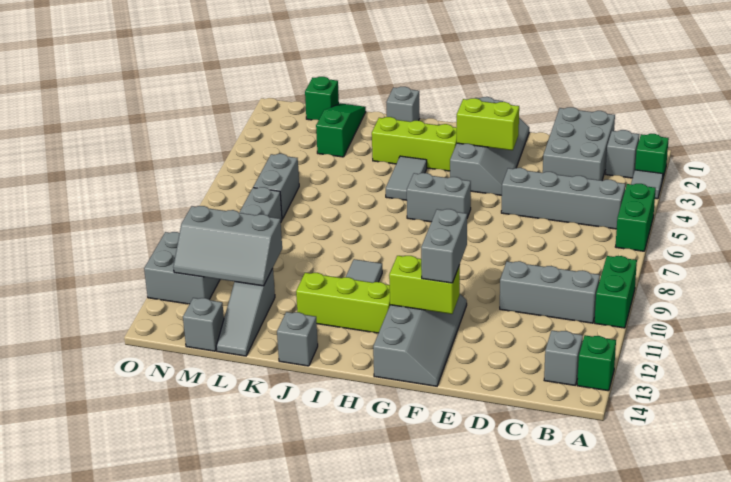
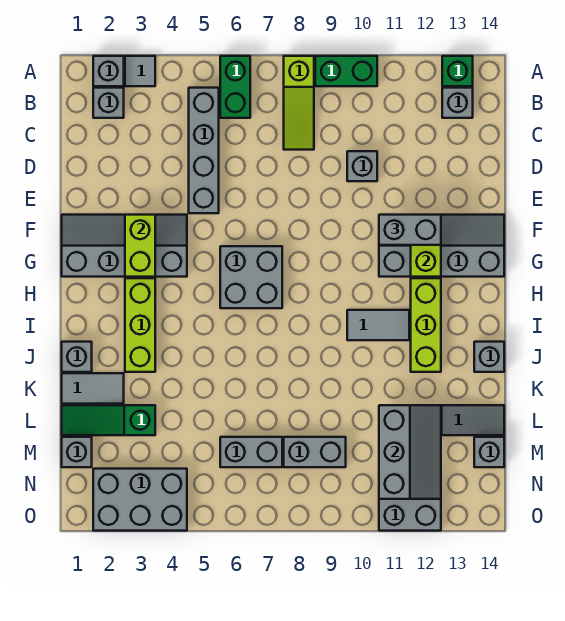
green brick A2 level 1 -> grey brick A2 level 1
green brick A5:A6 level 1 -> green brick A6:B6 level 1
none -> lime slope A8:C8 level 1 top A
grey brick B10:D10 level 1 -> grey brick D10 level 1
grey brick C1:D3 level 1 -> grey brick N2:O4 level 1
grey brick G6:H6 level 1 -> grey brick G6:H7 level 1
grey tile I4:I5 level 1 -> grey tile K1:K2 level 1
green brick M1 level 1 -> grey brick M1 level 1

